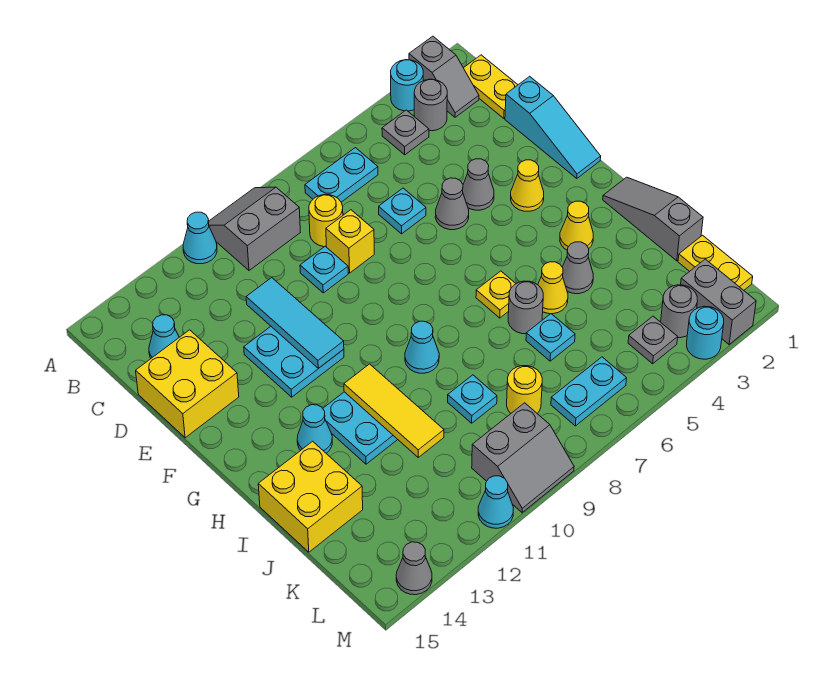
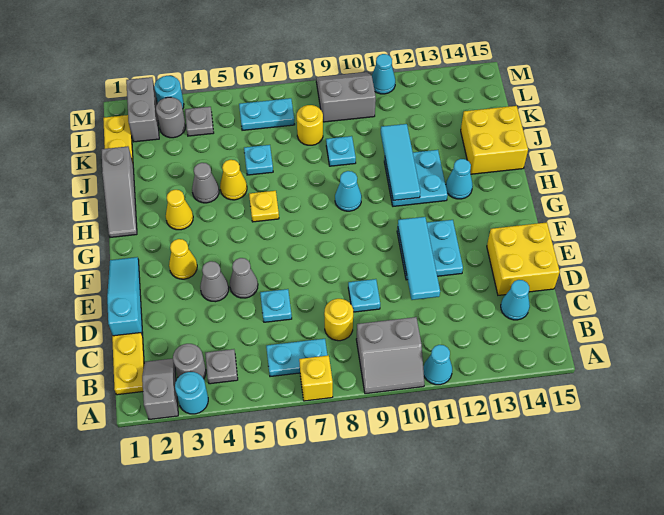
yellow brick D8 level 1 -> yellow brick A7 level 1
yellow tile H11:J11 level 2 -> cyan tile H11:J11 level 2
grey round brick I6 level 1 -> none
grey cone M14 level 1 -> none

